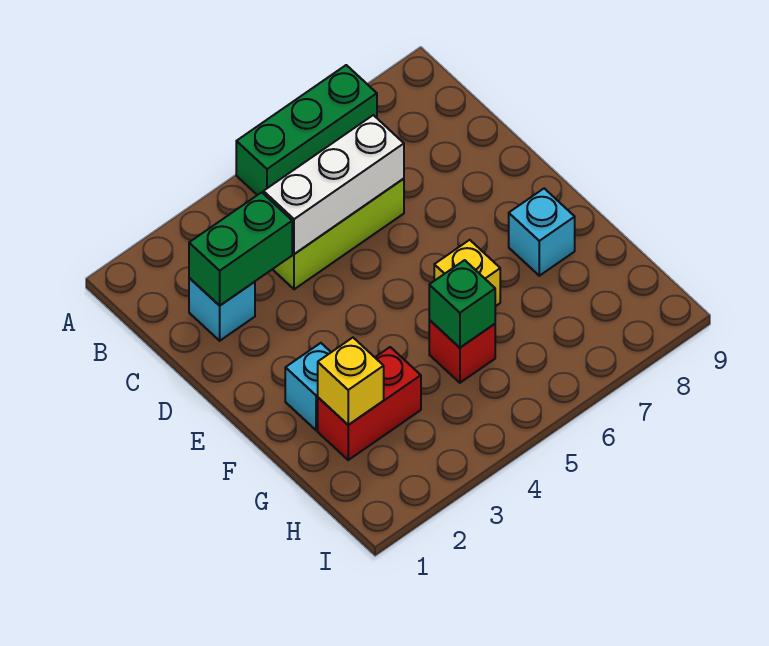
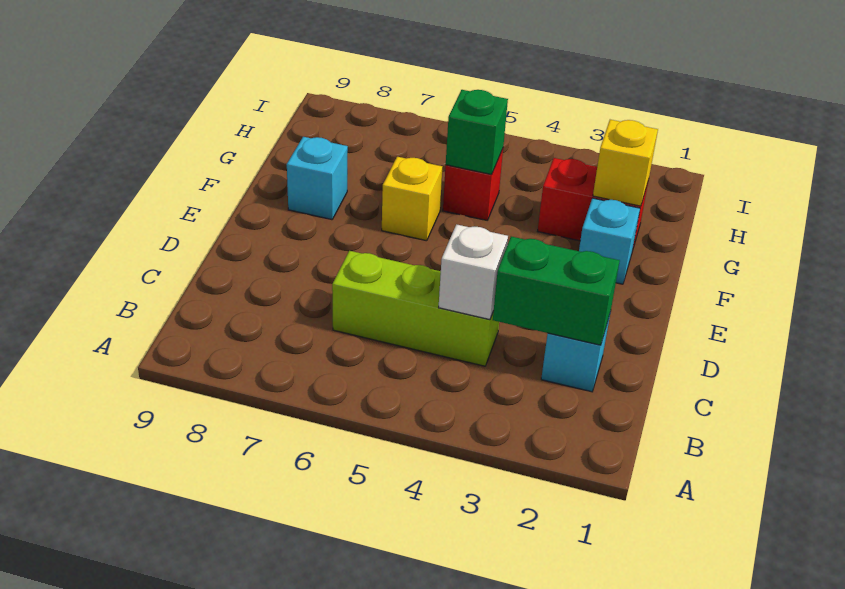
green brick A5:A7 level 1 -> none
white brick C4:C6 level 2 -> white brick C4 level 2

